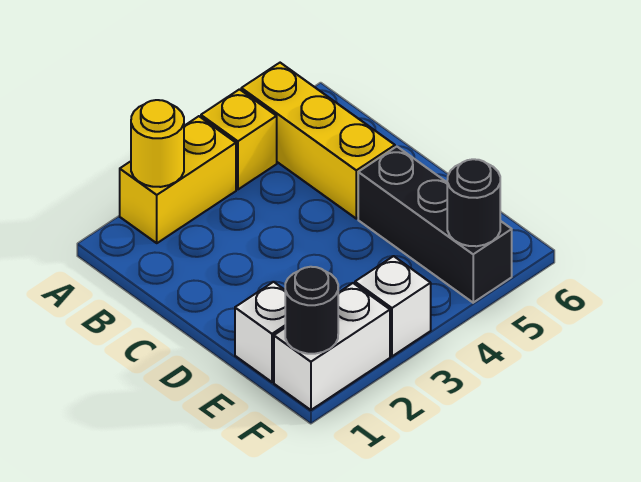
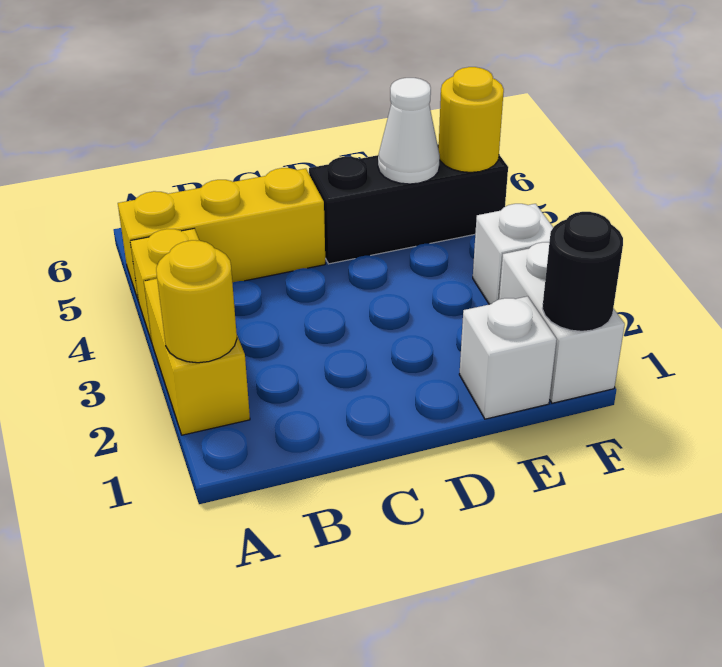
none -> white cone E5 level 2
black round brick F5 level 2 -> yellow round brick F5 level 2

